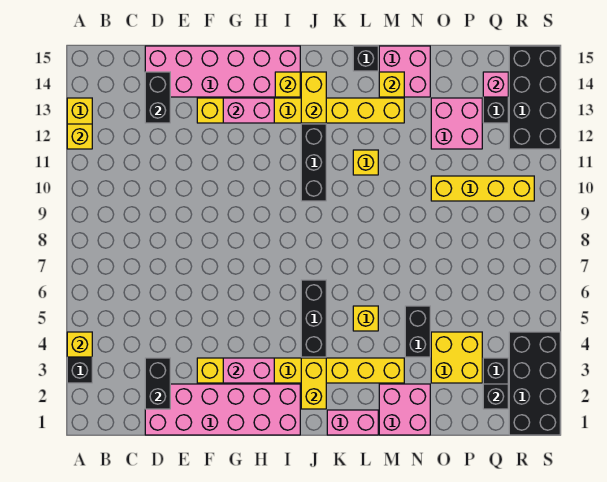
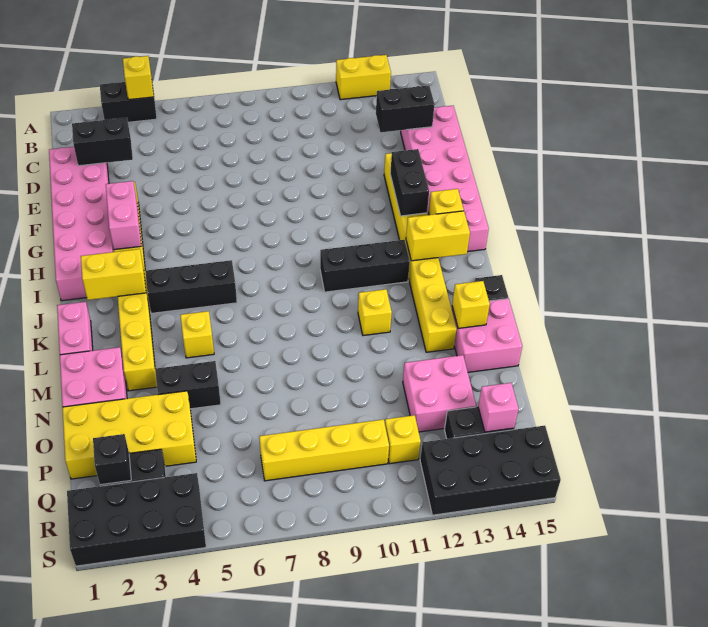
yellow brick A12 level 2 -> yellow brick Q11 level 1
pink brick G13:H13 level 2 -> black brick G13:H13 level 2
yellow brick O3:P4 level 1 -> yellow brick O1:P4 level 1
yellow brick O10:R10 level 1 -> yellow brick Q7:Q10 level 1

